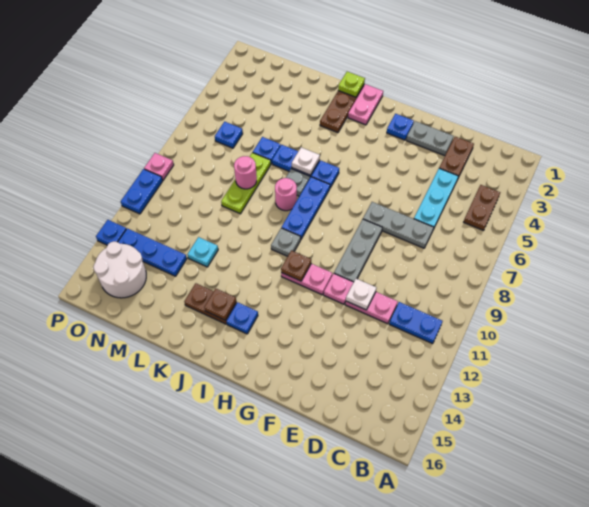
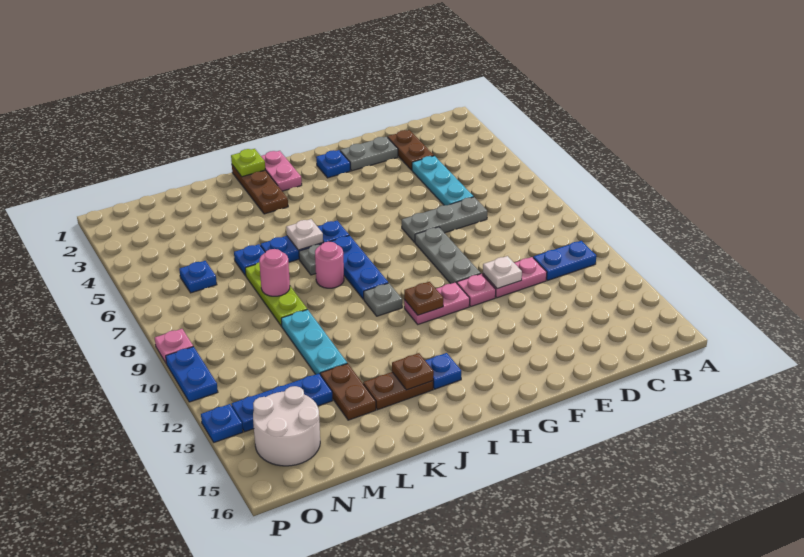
brown plate B4:B5 level 1 -> brown plate L13:L14 level 1
cyan plate L12 level 1 -> cyan plate L10:L12 level 1

